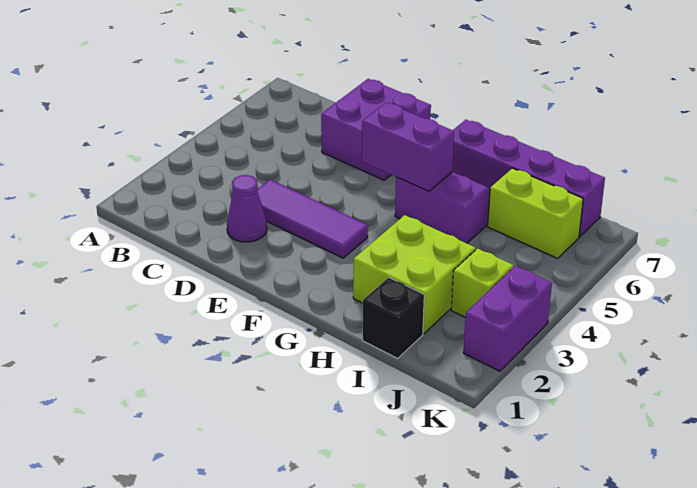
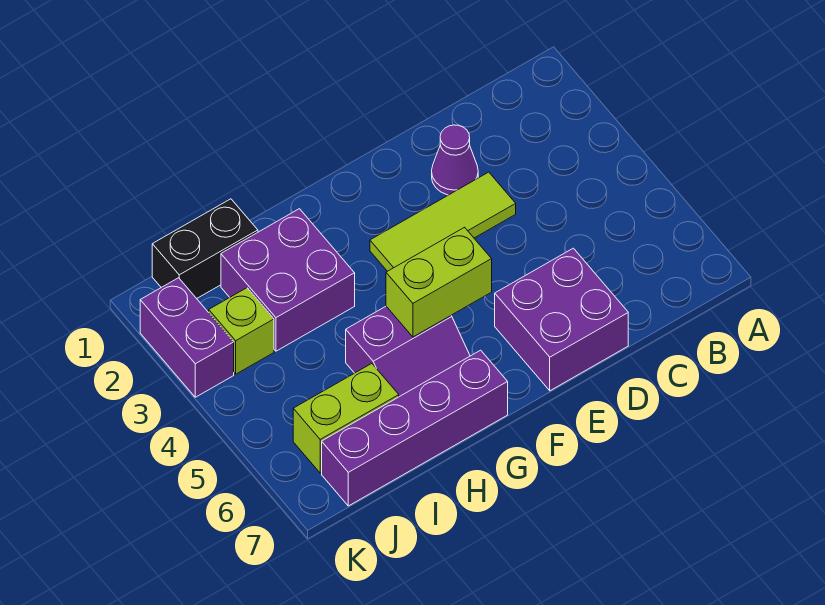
purple tile D3:F3 level 1 -> lime tile D3:F3 level 1
purple brick F5:G5 level 2 -> lime brick F5:G5 level 2
lime brick H2:I3 level 1 -> purple brick H2:I3 level 1
black brick I1 level 1 -> black brick I1:J1 level 1

